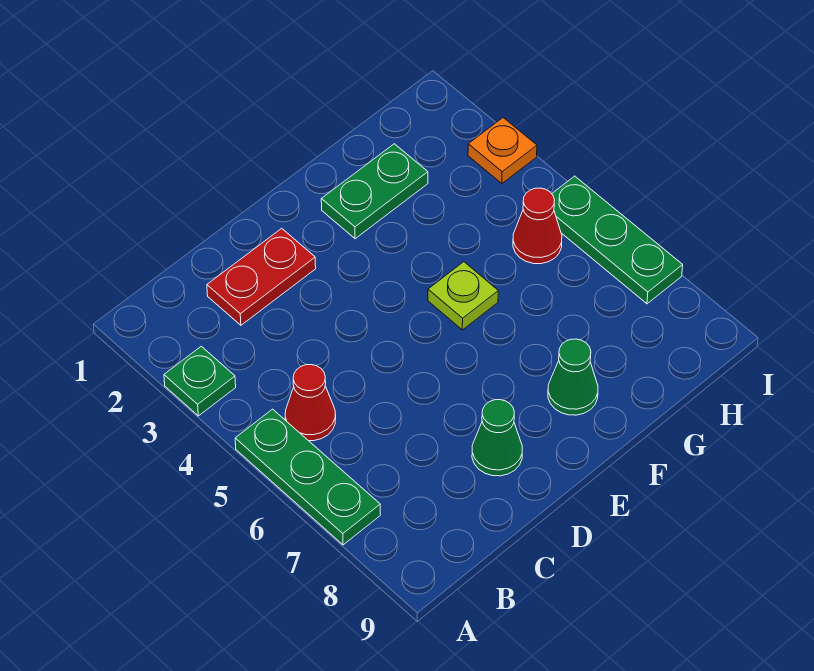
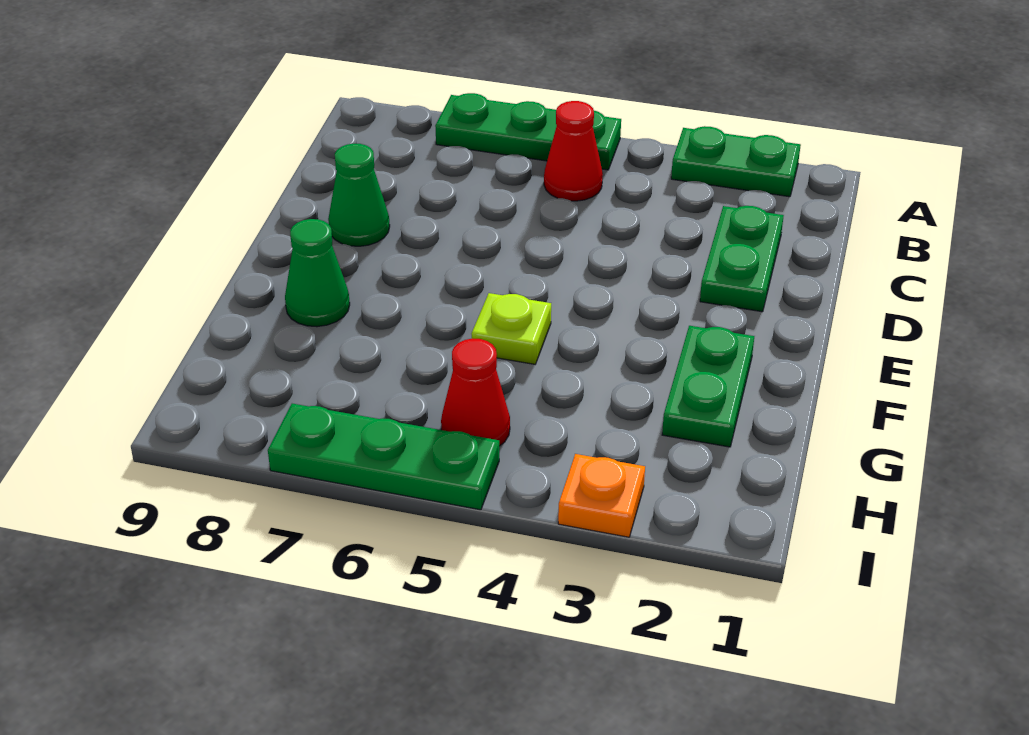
green plate A3 level 1 -> green plate A2:A3 level 1
red plate C2:D2 level 1 -> green plate C2:D2 level 1

